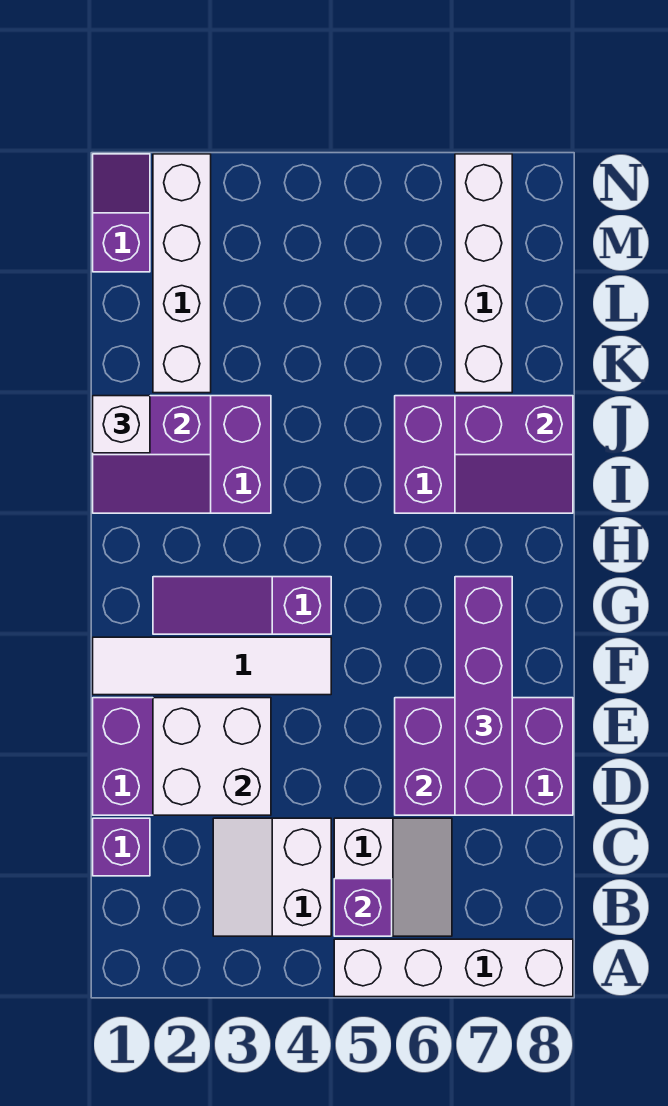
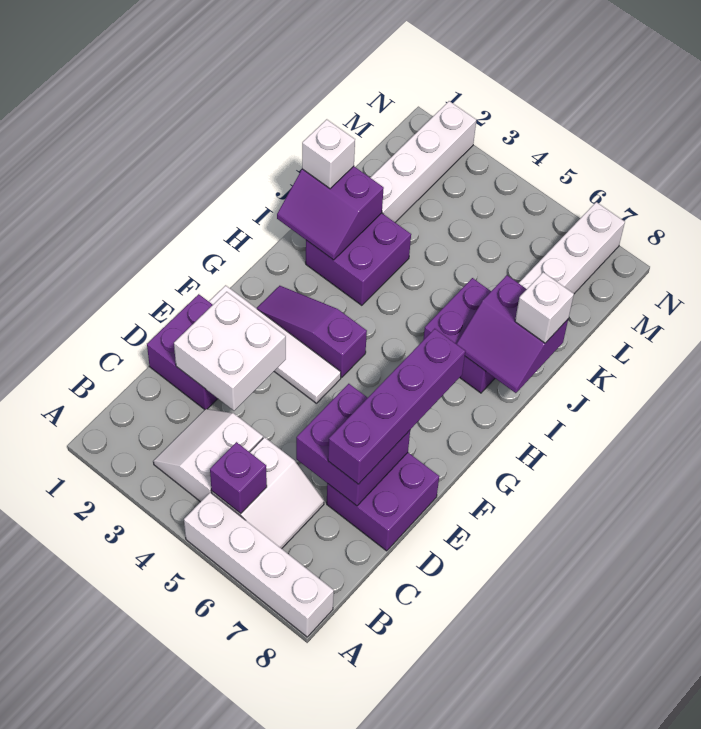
purple brick C1 level 1 -> none
none -> white brick J8 level 3
purple slope M1:N1 level 1 top M -> none

